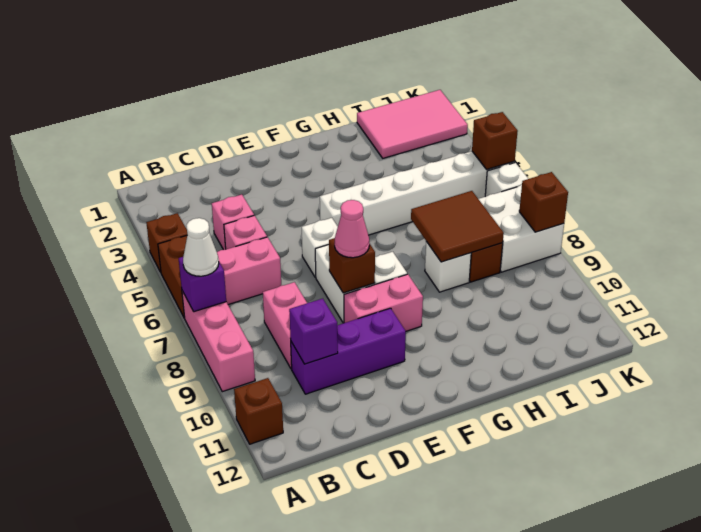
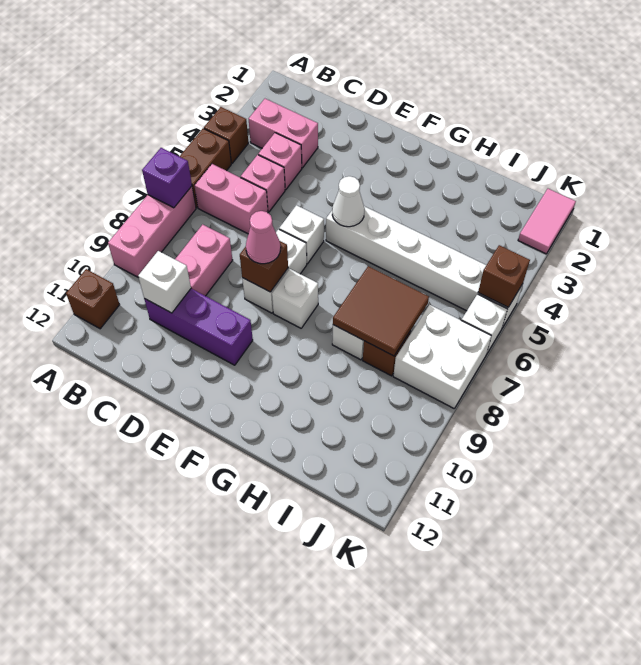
white cone A7 level 3 -> white cone F5 level 2
purple brick C10 level 2 -> white brick C10 level 2
pink brick E9:F9 level 1 -> pink brick B3:C3 level 1
pink tile I1:K2 level 1 -> pink tile K1:K2 level 1
brown brick K8 level 2 -> none

